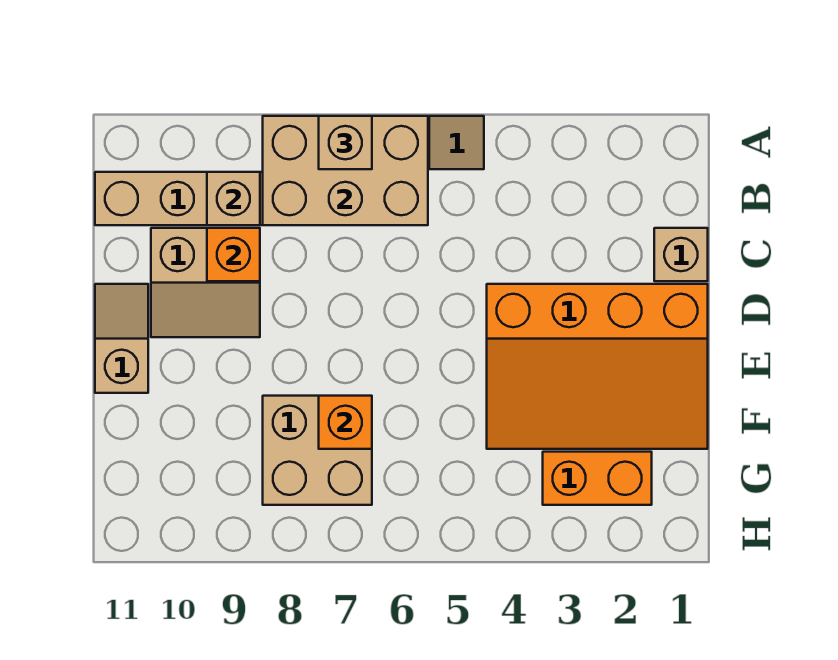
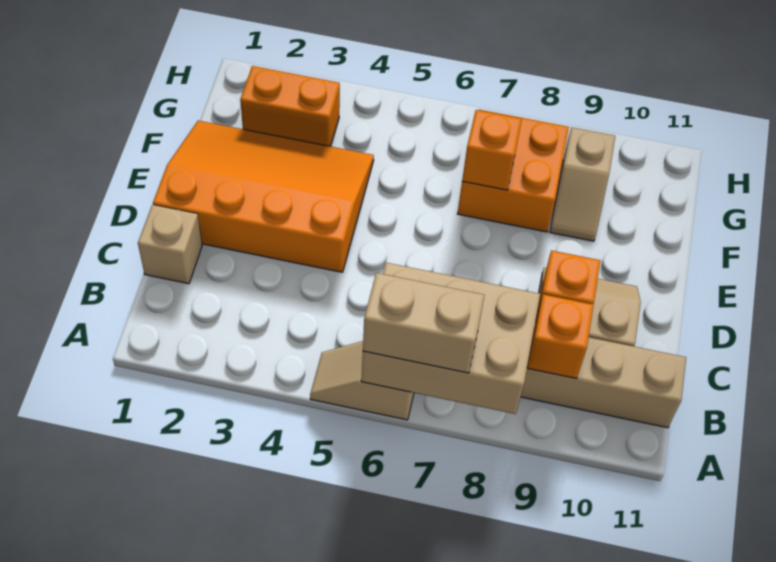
tan brick A7 level 3 -> tan brick A6:A7 level 3
tan brick B9 level 2 -> orange brick B9 level 2
tan slope D11:E11 level 1 top E -> tan slope F9:G9 level 1 top G
tan brick F7:G8 level 1 -> orange brick F7:G8 level 1

